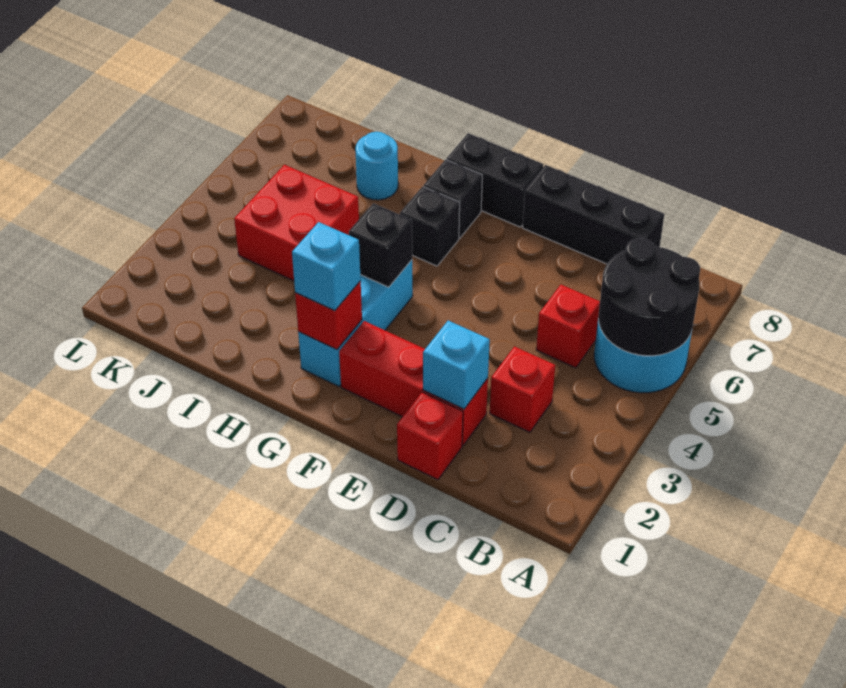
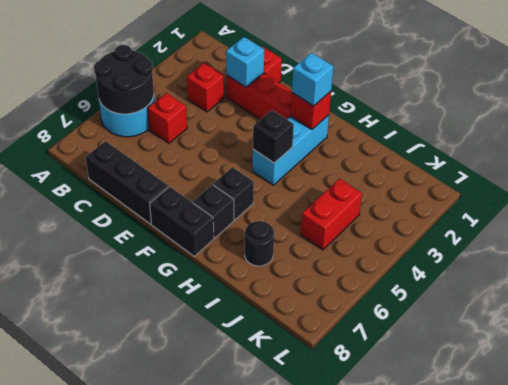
red brick I4:J5 level 1 -> red brick J4:J5 level 1
cyan round brick I7 level 1 -> black round brick I7 level 1

